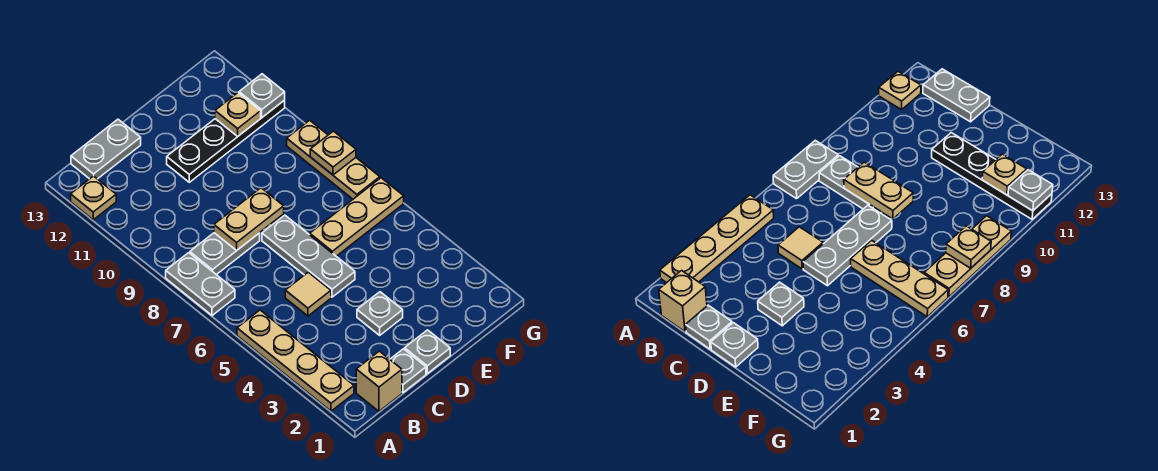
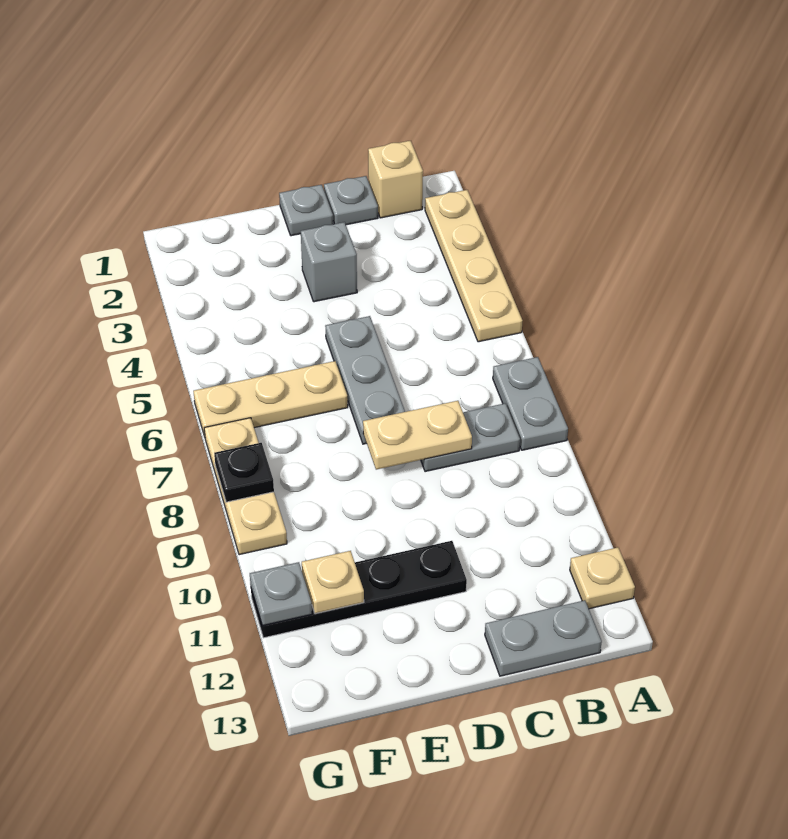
tan tile C5 level 1 -> none
grey plate D3 level 1 -> grey brick D3 level 1
tan plate G8 level 2 -> black plate G8 level 2

